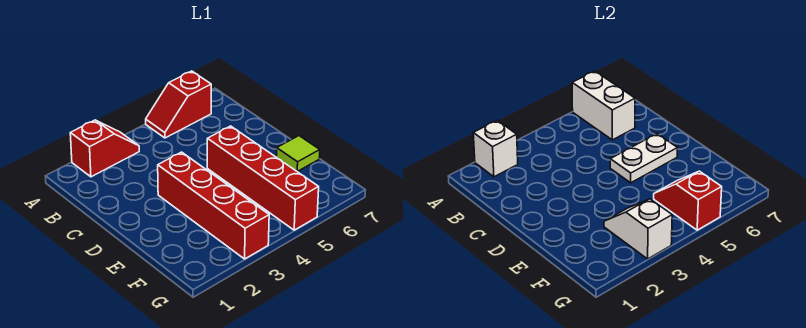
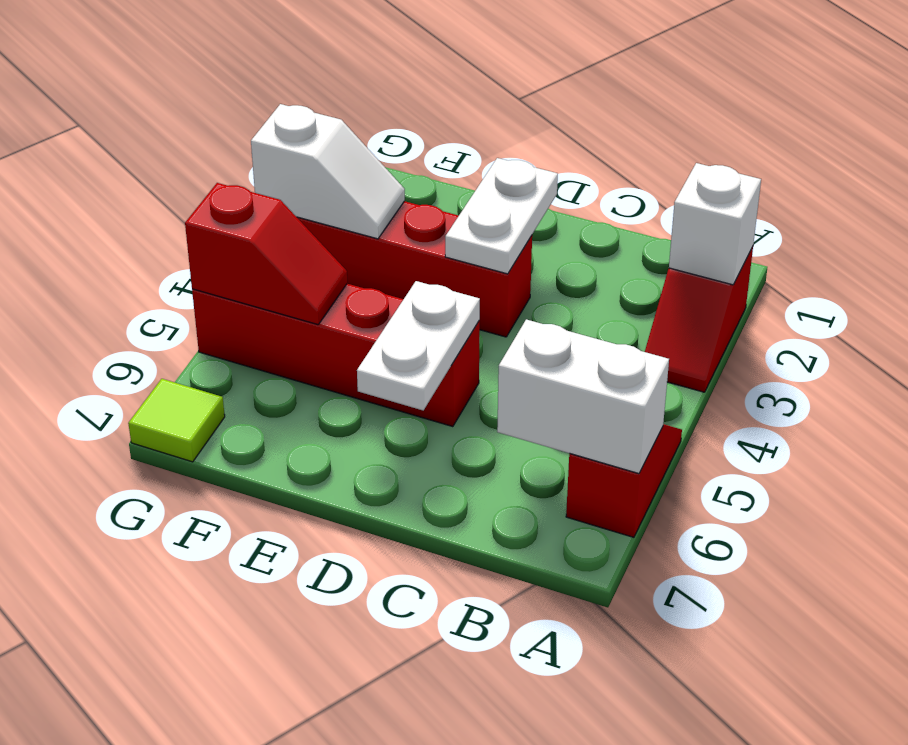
none -> white plate D2:D3 level 2
lime tile E7 level 1 -> lime tile G7 level 1

